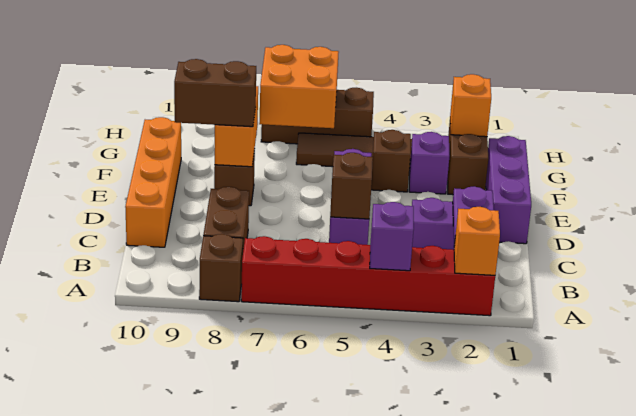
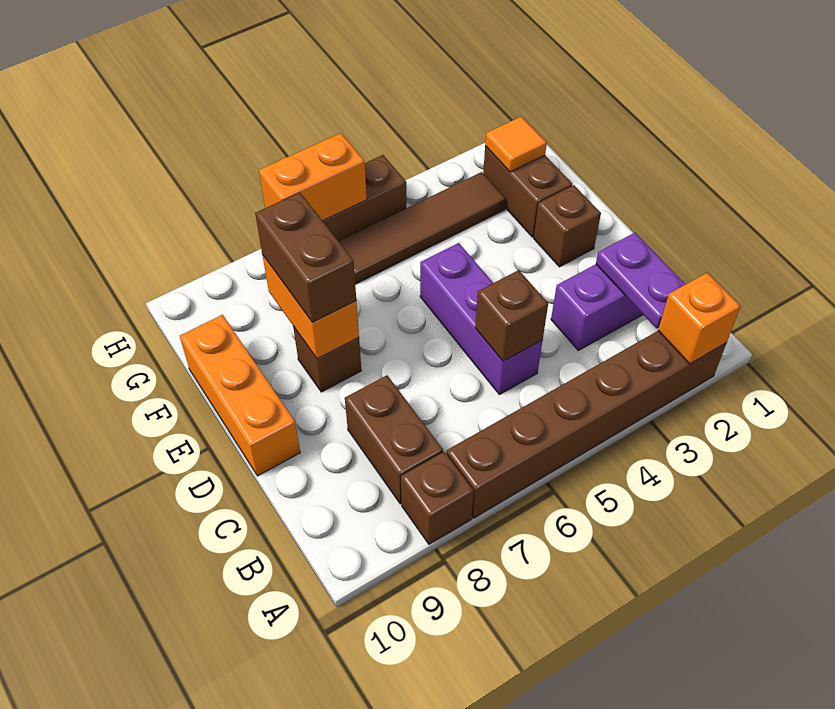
red brick A2:A7 level 1 -> brown brick A2:A7 level 1
purple brick A4 level 2 -> none
orange brick C10:F10 level 1 -> orange brick D10:F10 level 1
purple brick D1:F1 level 1 -> none
brown brick E8:E9 level 3 -> brown brick E8:F8 level 3
purple brick F3 level 1 -> none
brown brick F4 level 1 -> brown brick E2 level 1
orange brick G2 level 2 -> orange tile G2 level 2
orange brick G6:H7 level 2 -> orange brick H6:H7 level 2

